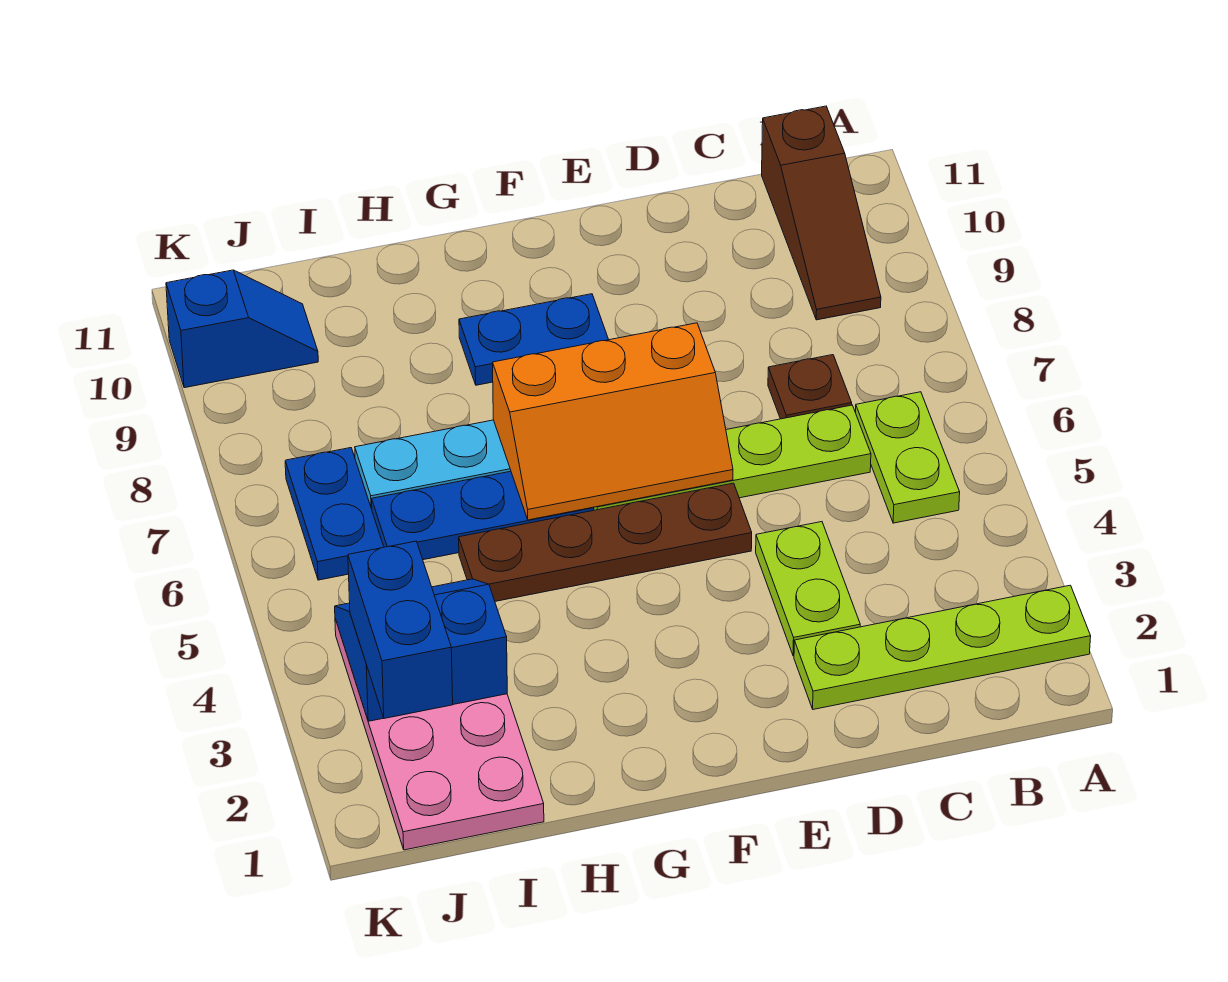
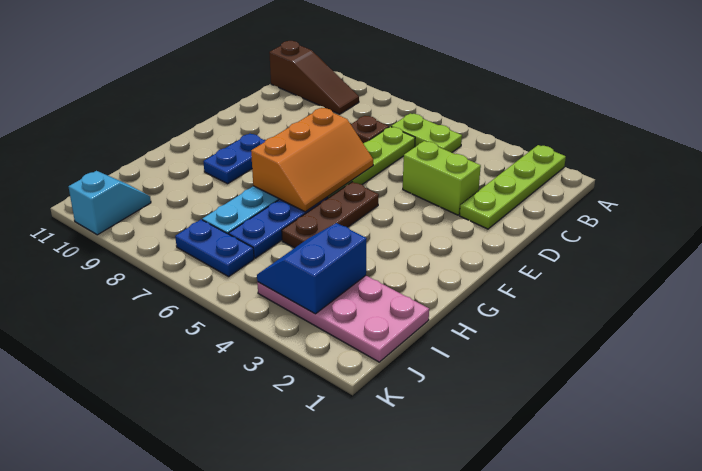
lime plate D3:D4 level 1 -> lime brick D3:D4 level 1
brown plate E5:H5 level 1 -> brown plate F5:H5 level 1
blue brick J2:J3 level 3 -> none
blue slope J10:K10 level 1 top K -> cyan slope J10:K10 level 1 top K

